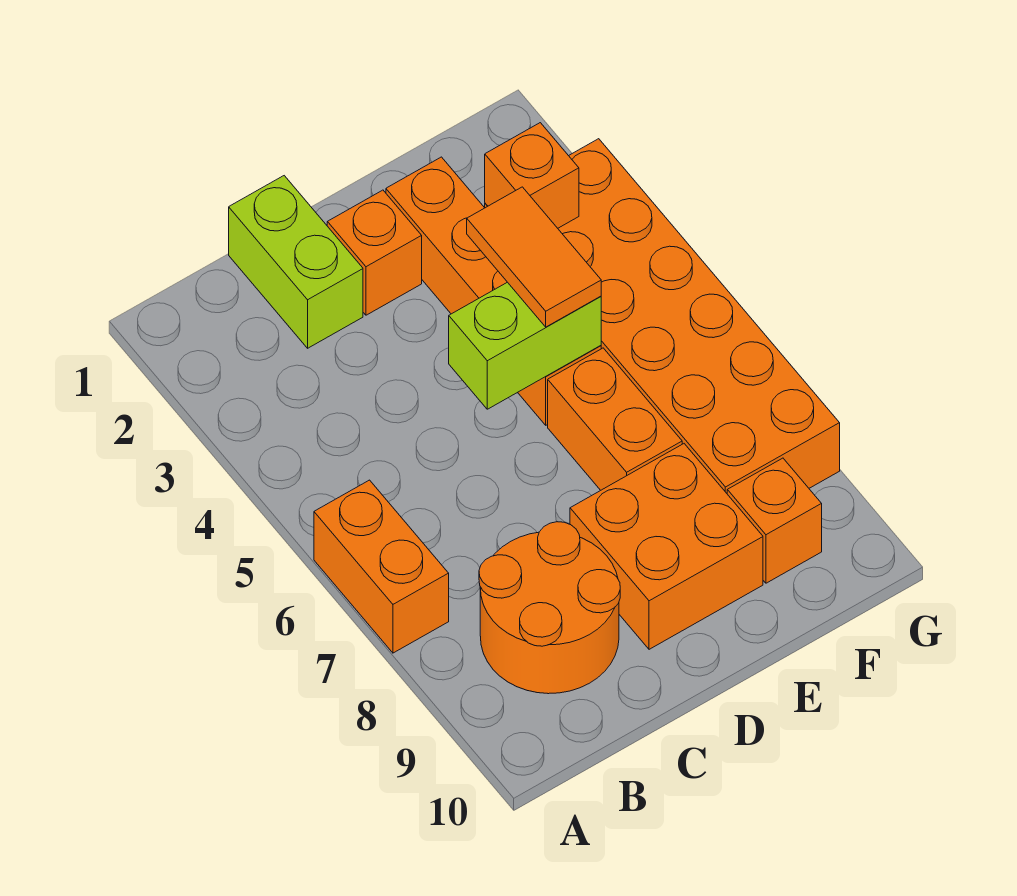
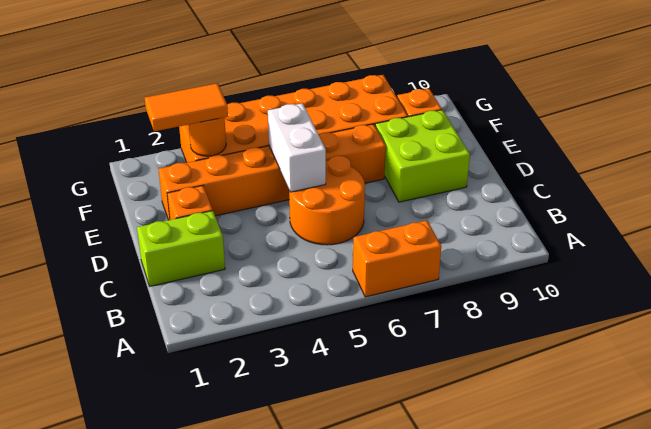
orange round brick B8:C9 level 1 -> orange round brick C5:D6 level 1
lime brick D5:E5 level 2 -> white brick D5:E5 level 2
orange brick D8:E9 level 1 -> lime brick D8:E9 level 1
orange tile E4:E5 level 3 -> orange tile F2:F3 level 3
orange brick F3 level 2 -> orange round brick F3 level 2

